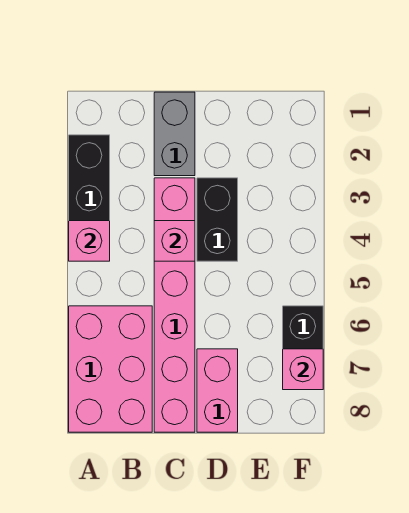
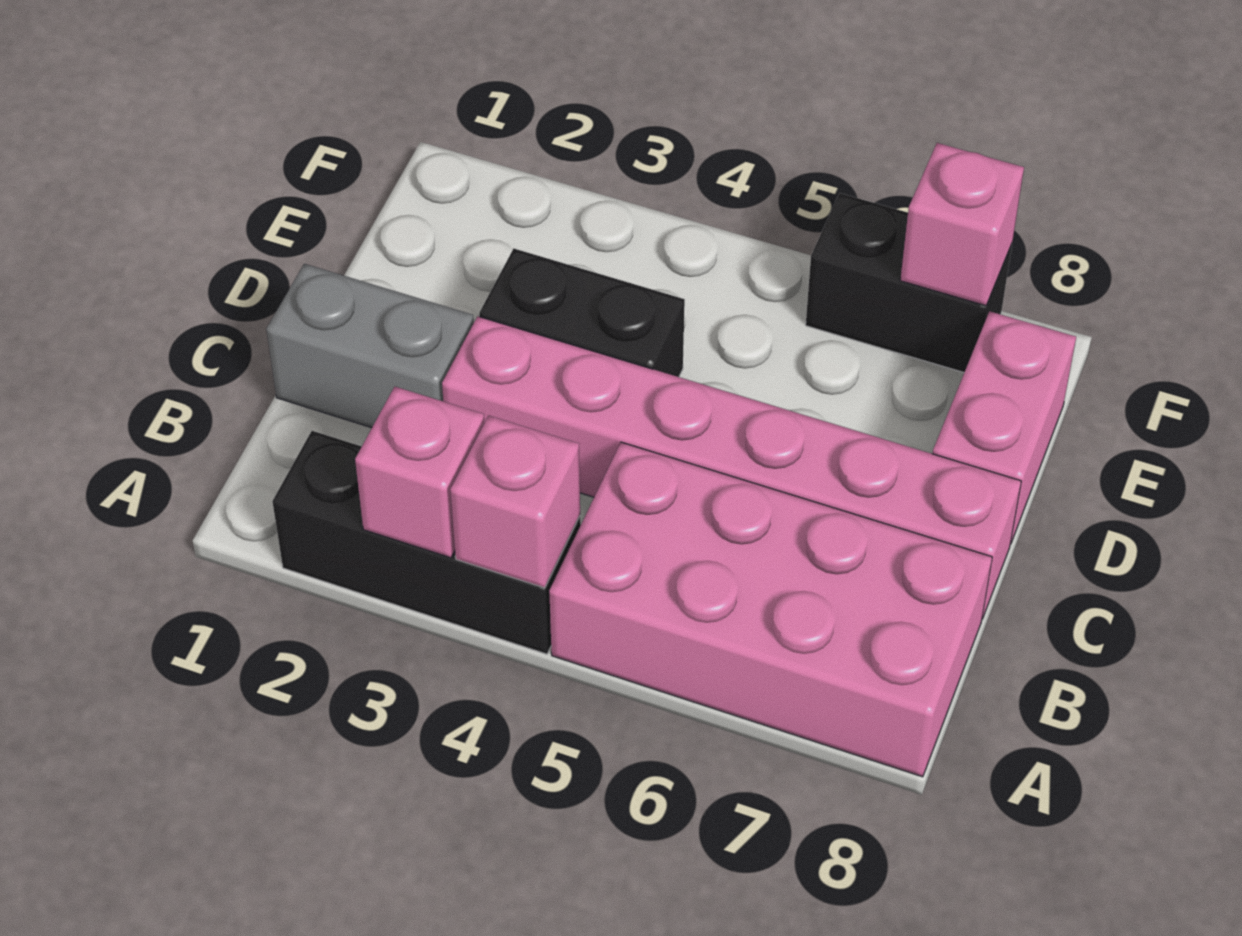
pink brick A6:B8 level 1 -> pink brick A5:B8 level 1
pink brick C4 level 2 -> pink brick A3 level 2
pink brick D7:D8 level 1 -> pink brick D8:E8 level 1

